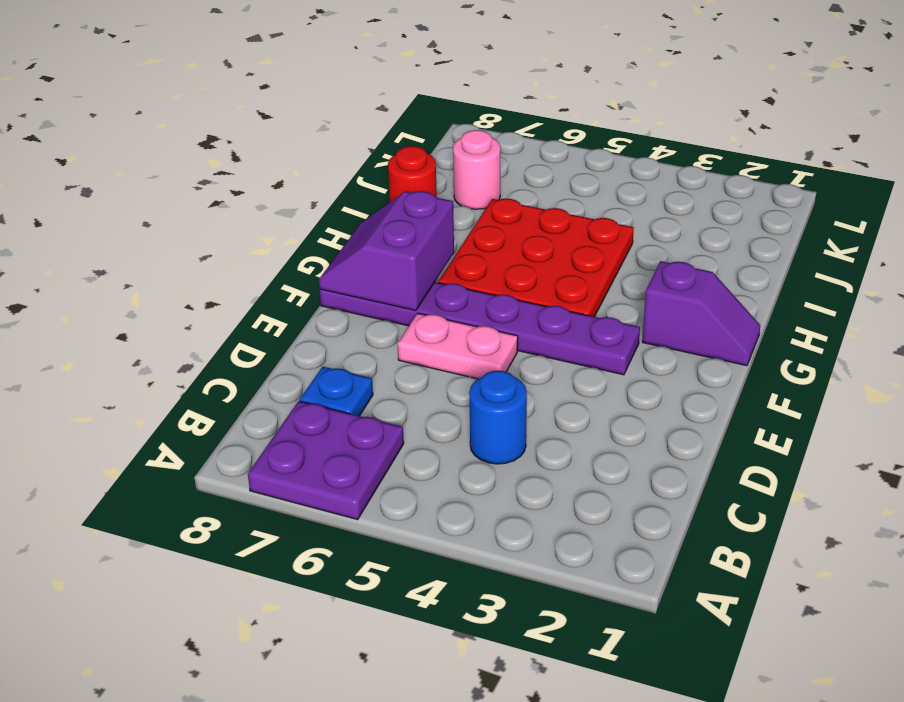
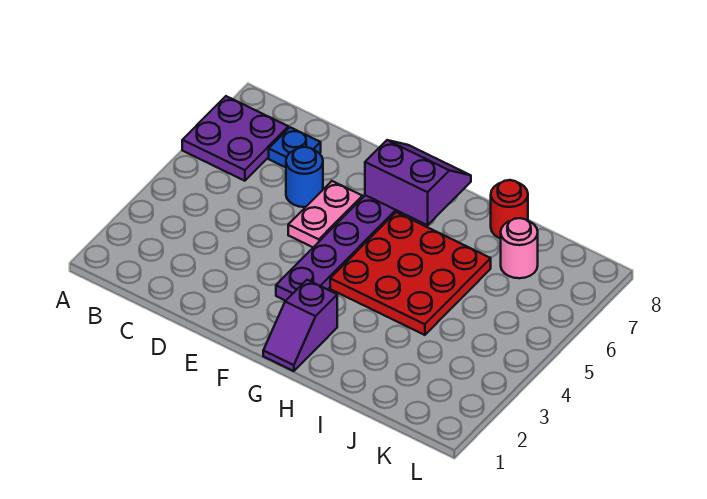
blue round brick C4 level 1 -> blue round brick D6 level 1

